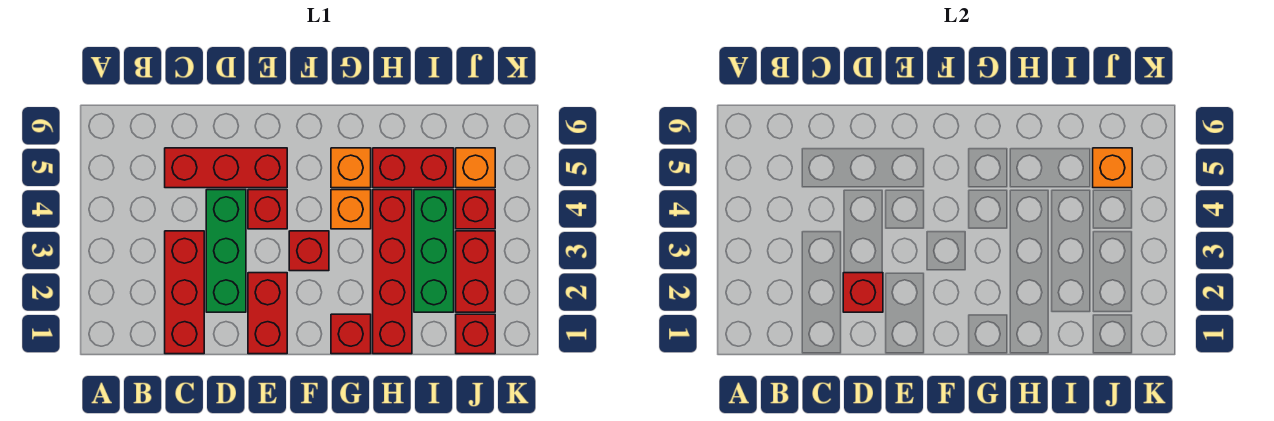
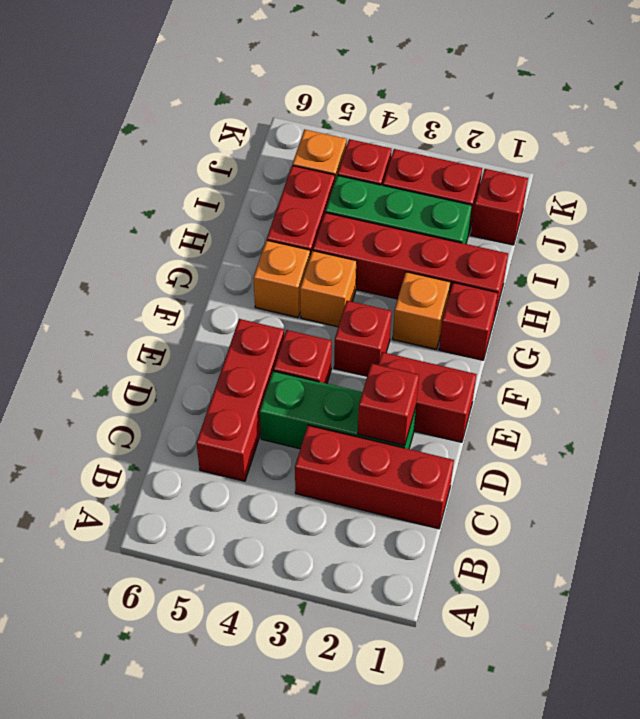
orange brick J5 level 2 -> orange brick G2 level 1

